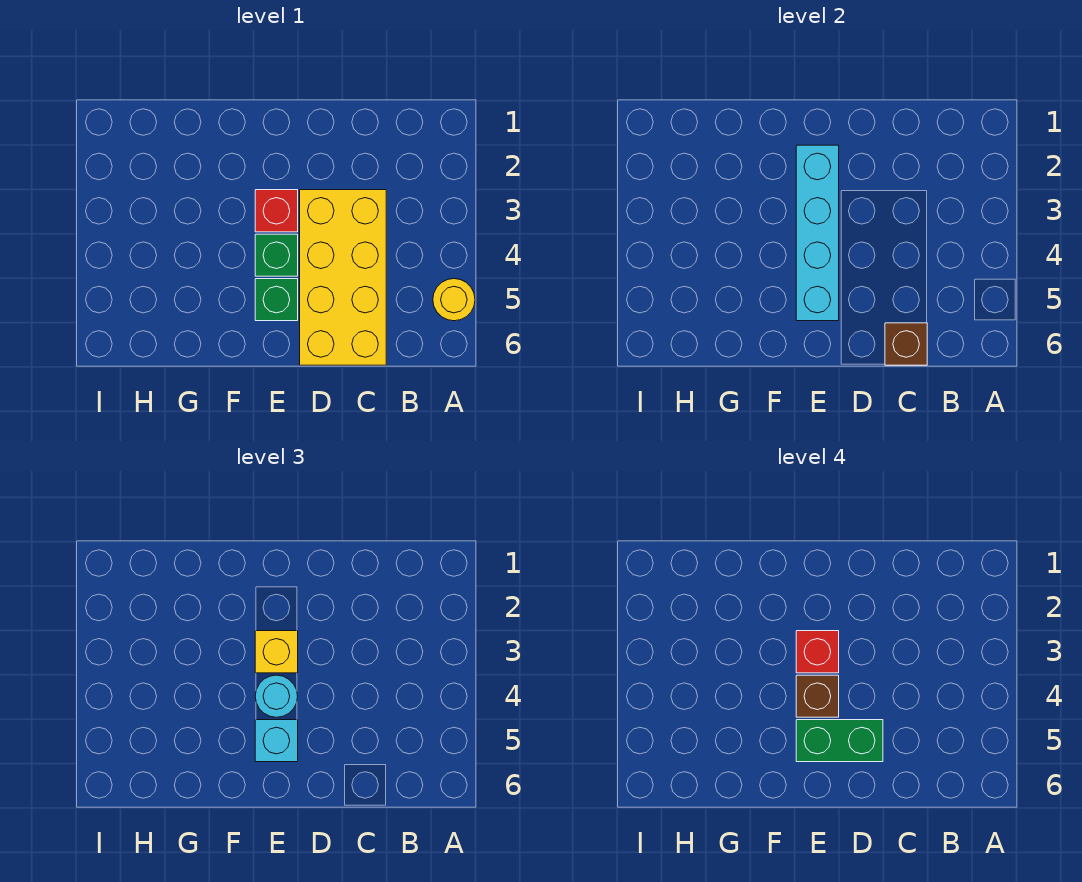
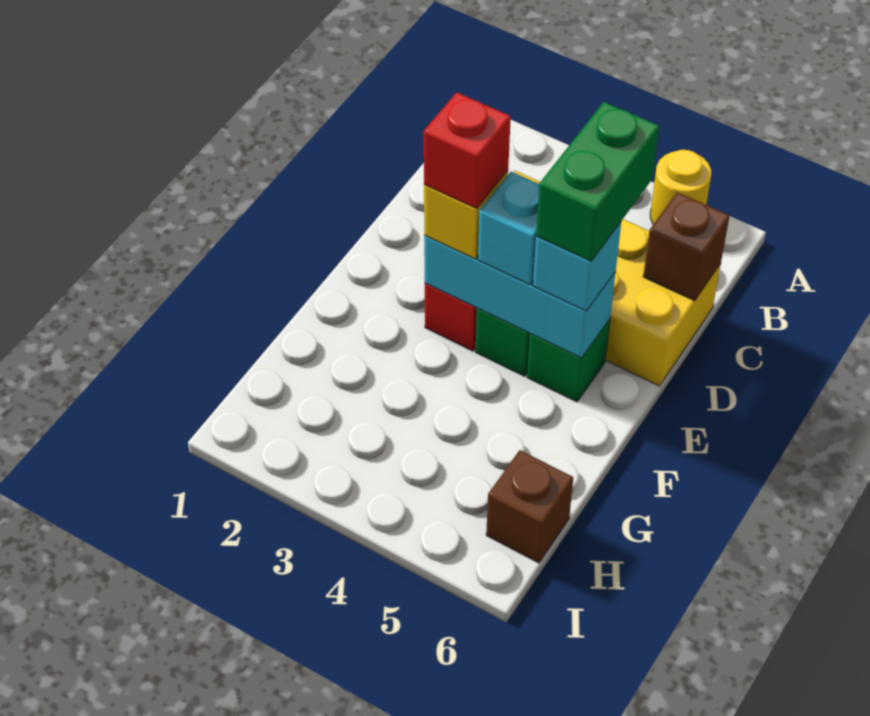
cyan brick E2:E5 level 2 -> cyan brick E3:E5 level 2
cyan round brick E4 level 3 -> cyan brick E4 level 3
brown brick E4 level 4 -> brown brick H6 level 1

